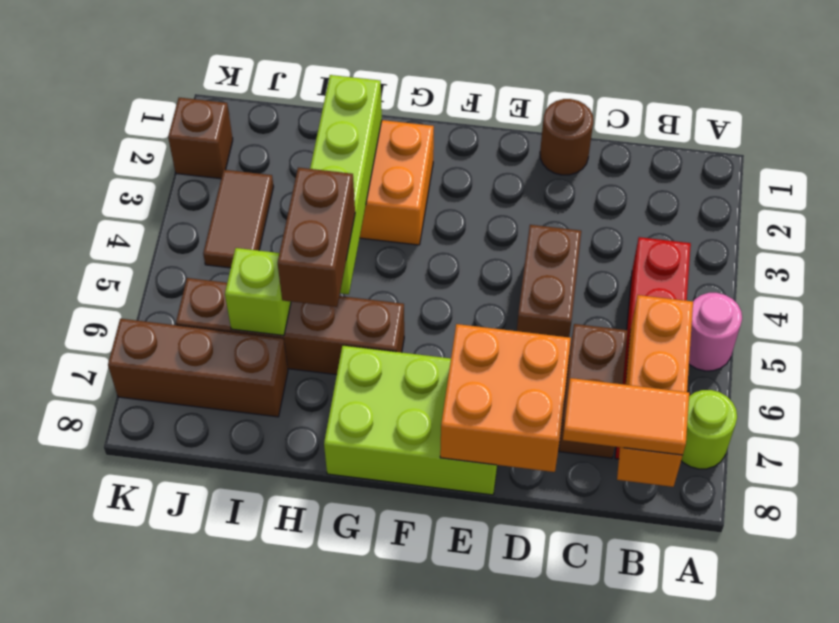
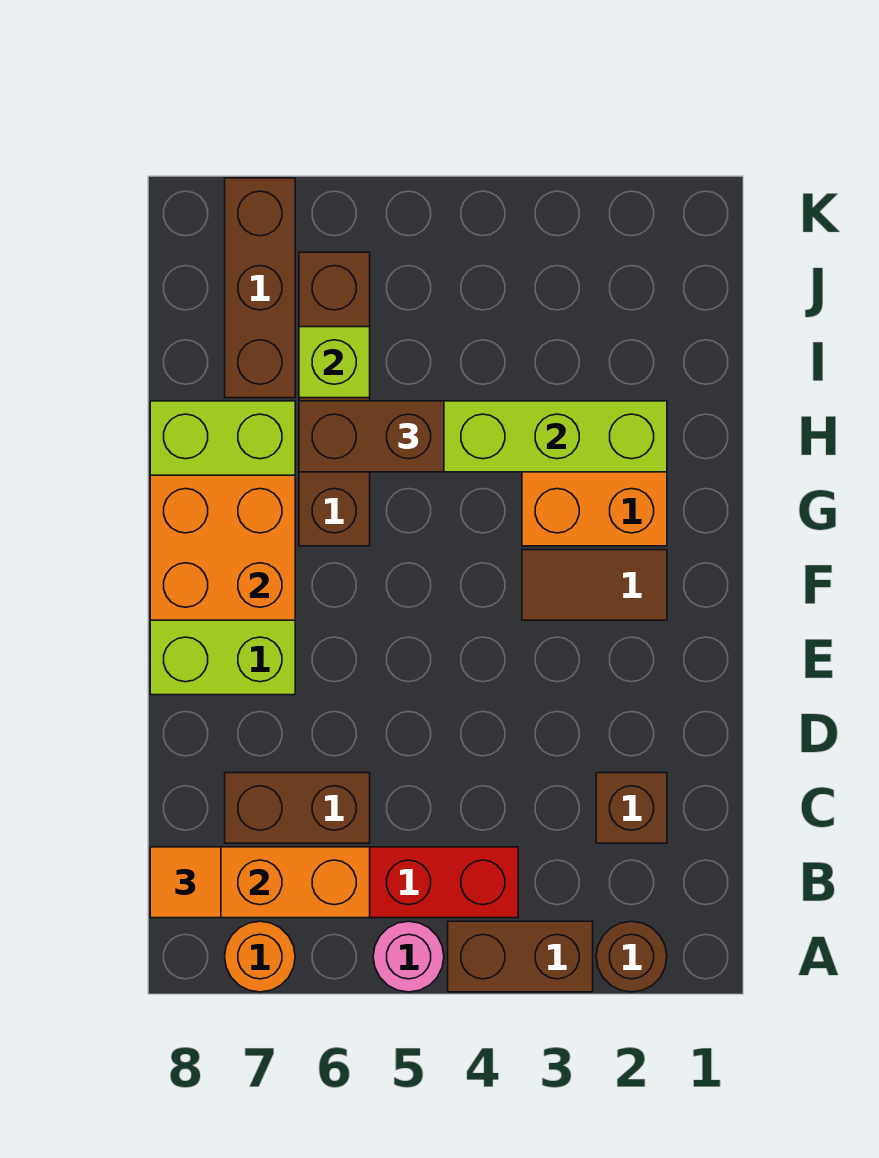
lime round brick A7 level 1 -> orange round brick A7 level 1
orange tile B8:C8 level 3 -> orange tile B8 level 3
brown round brick D1 level 1 -> brown round brick A2 level 1
brown brick D4:D5 level 1 -> brown brick A3:A4 level 1
orange brick D7:E8 level 2 -> orange brick F7:G8 level 2
lime brick E7:G8 level 1 -> lime brick E7:H8 level 1
brown tile J3:J4 level 1 -> brown tile F2:F3 level 1
brown brick K2 level 1 -> brown brick C2 level 1

